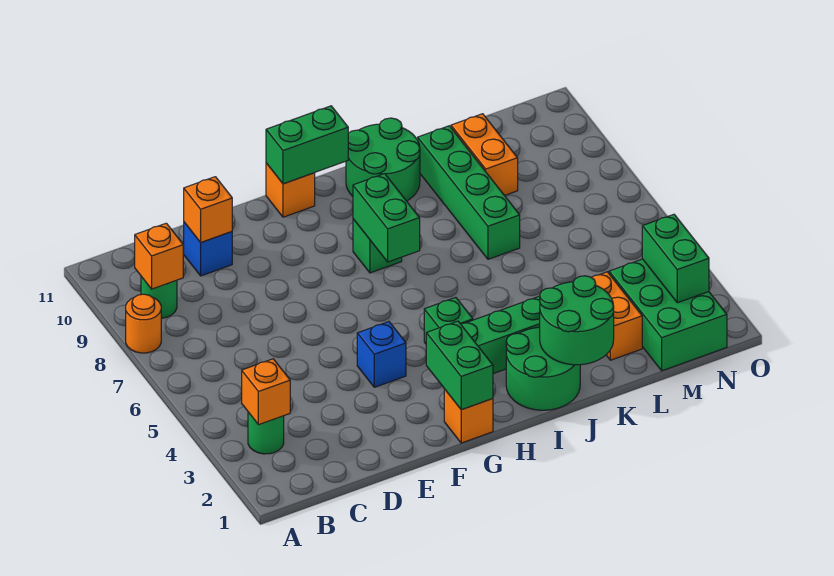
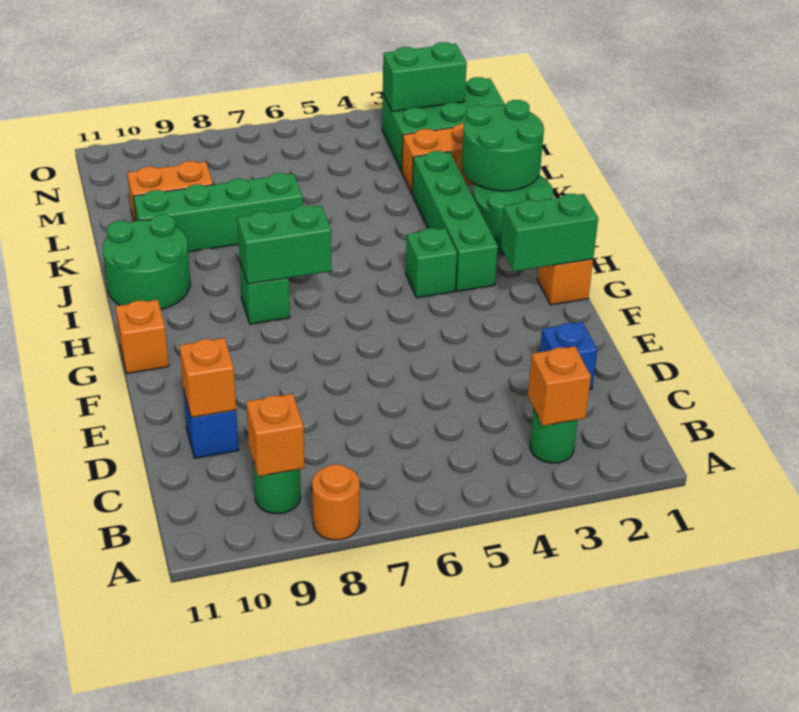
blue brick F4 level 1 -> blue brick D2 level 1
green brick G11:H11 level 2 -> none

